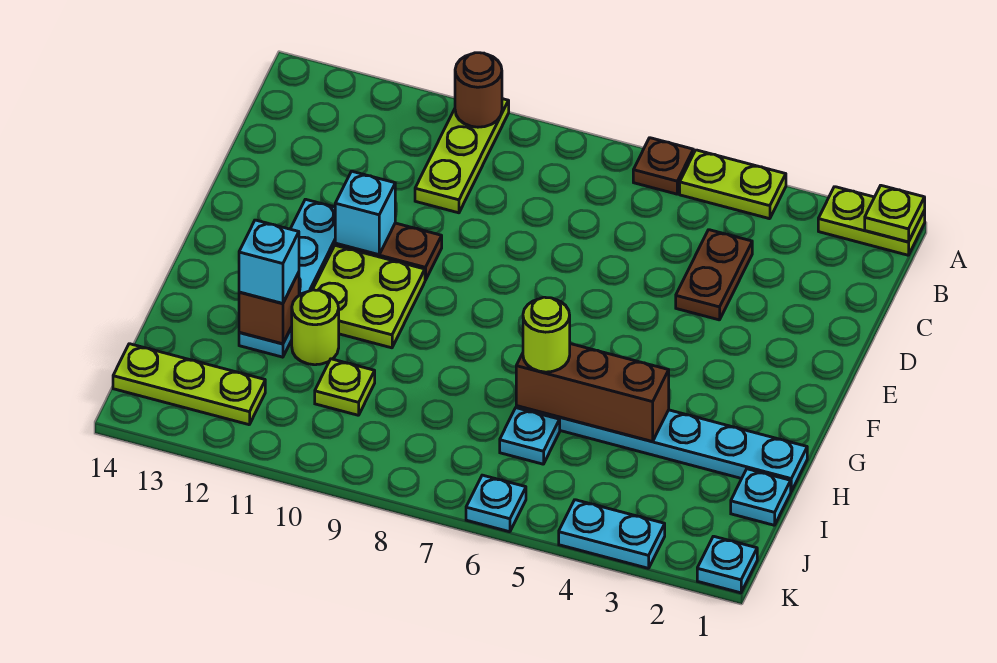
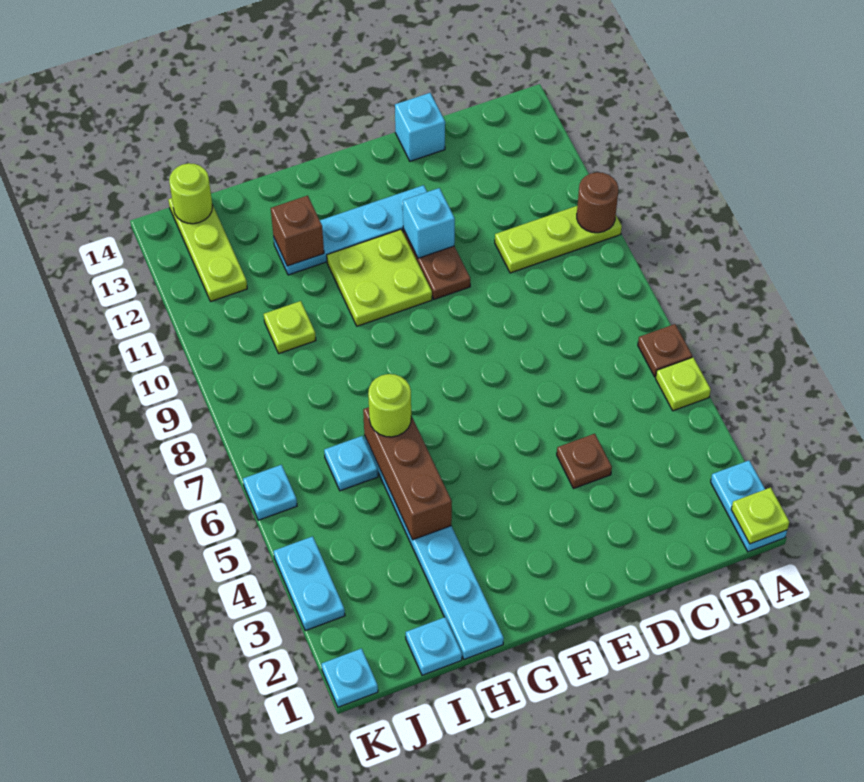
lime plate A1:A2 level 1 -> cyan plate A1:A2 level 1
lime plate A4:A5 level 1 -> lime plate A5 level 1
brown plate C4:D4 level 1 -> brown plate D4 level 1
lime round brick H11 level 1 -> lime round brick J14 level 2
cyan brick H12 level 3 -> cyan brick D14 level 1

